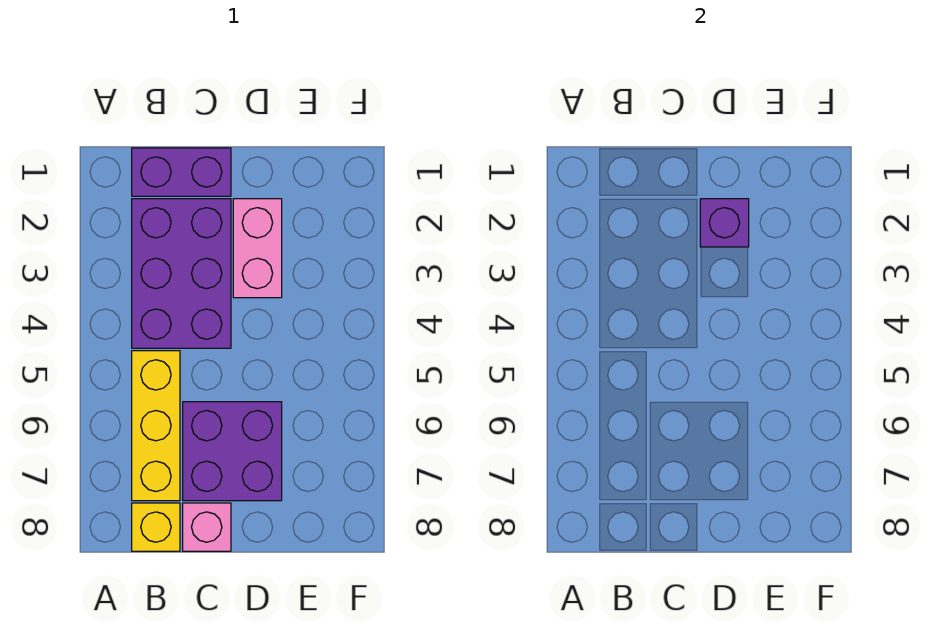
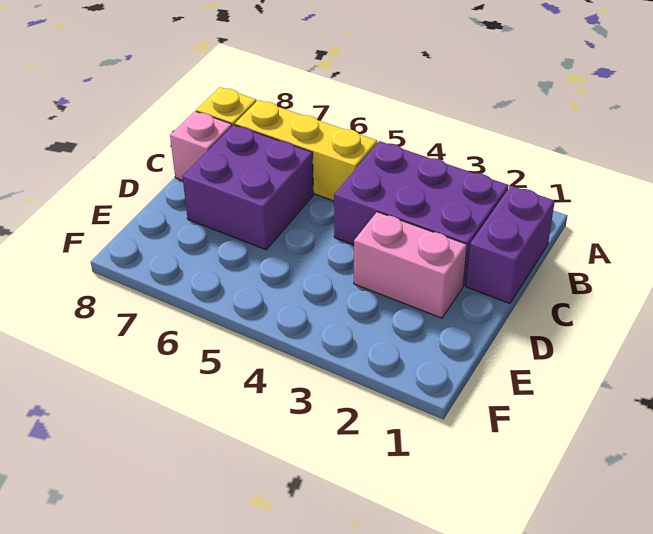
purple brick D2 level 2 -> none

